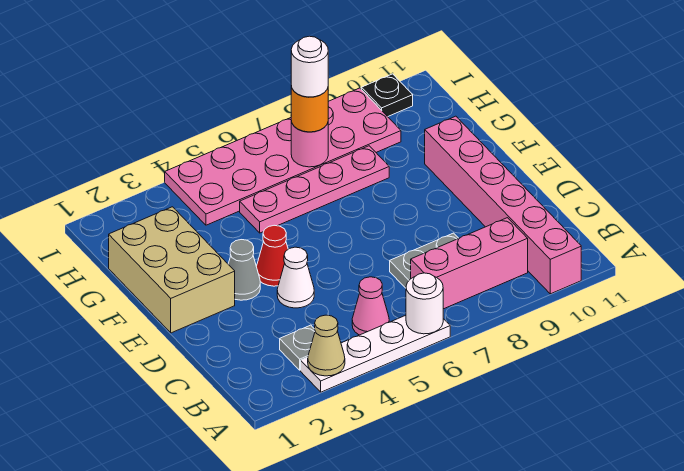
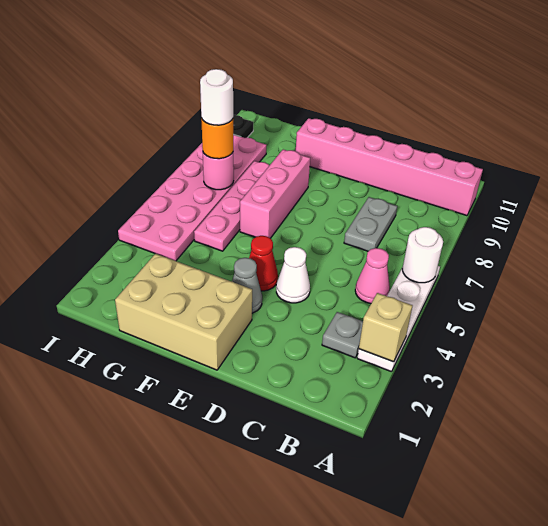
tan cone A3 level 2 -> tan brick A3 level 2
pink brick B7:B9 level 1 -> pink brick F6:F8 level 1

